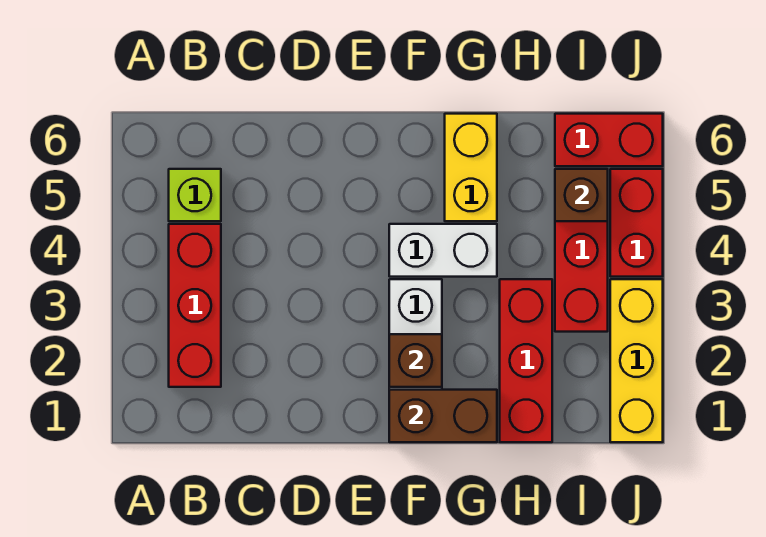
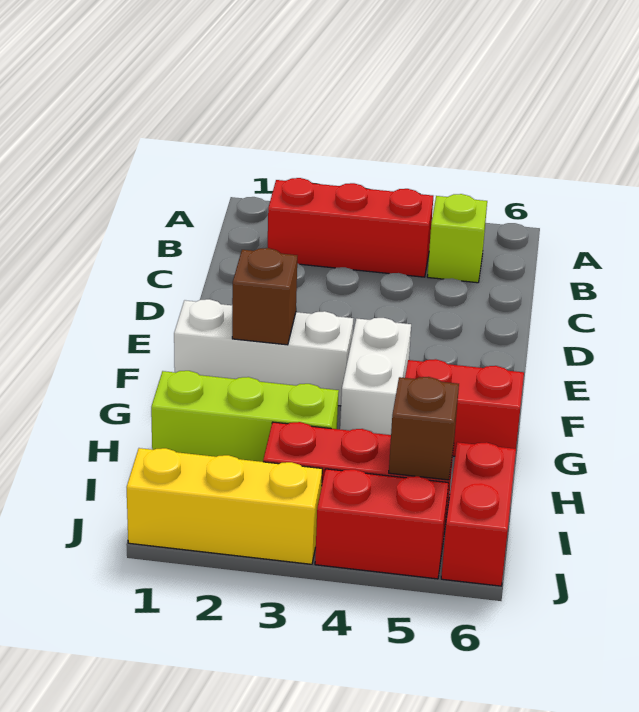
brown brick F1:G1 level 2 -> none
yellow brick G5:G6 level 1 -> red brick G5:G6 level 1
red brick H1:H3 level 1 -> lime brick H1:H3 level 1

